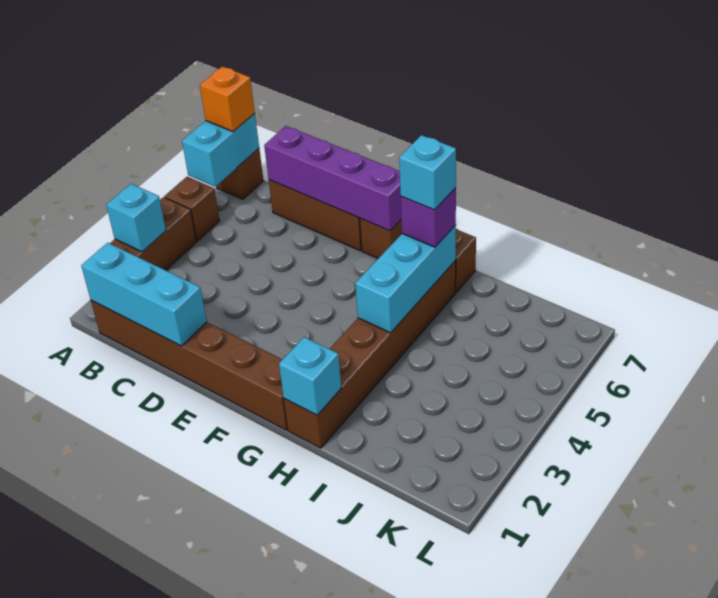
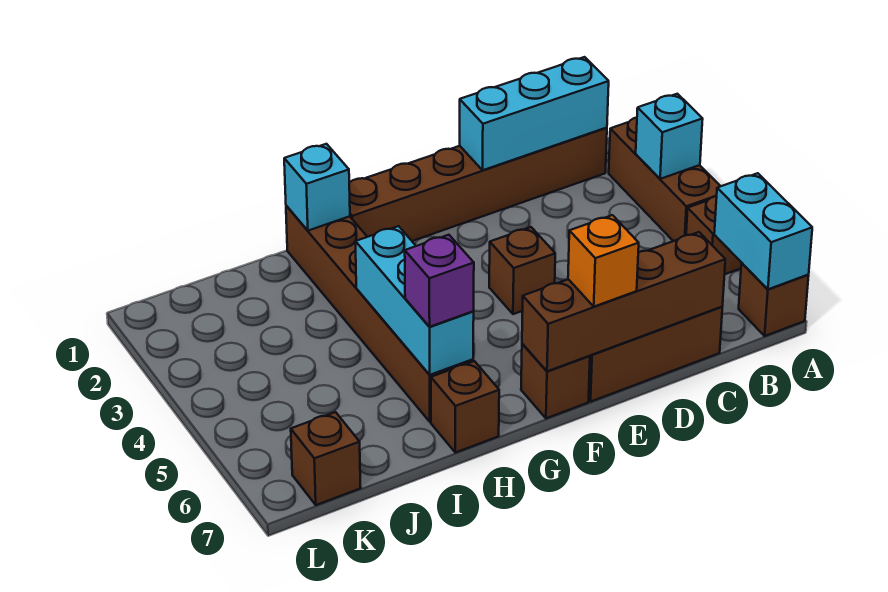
orange brick A7 level 3 -> orange brick E7 level 3
purple brick C7:F7 level 2 -> brown brick C7:F7 level 2
none -> brown brick E4 level 1
cyan brick H6 level 4 -> none
none -> brown brick K7 level 1

